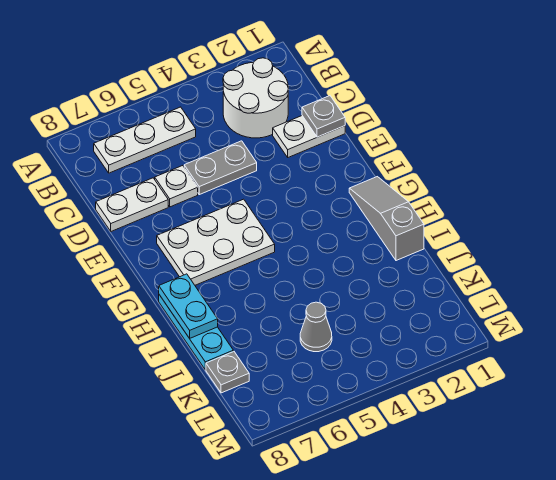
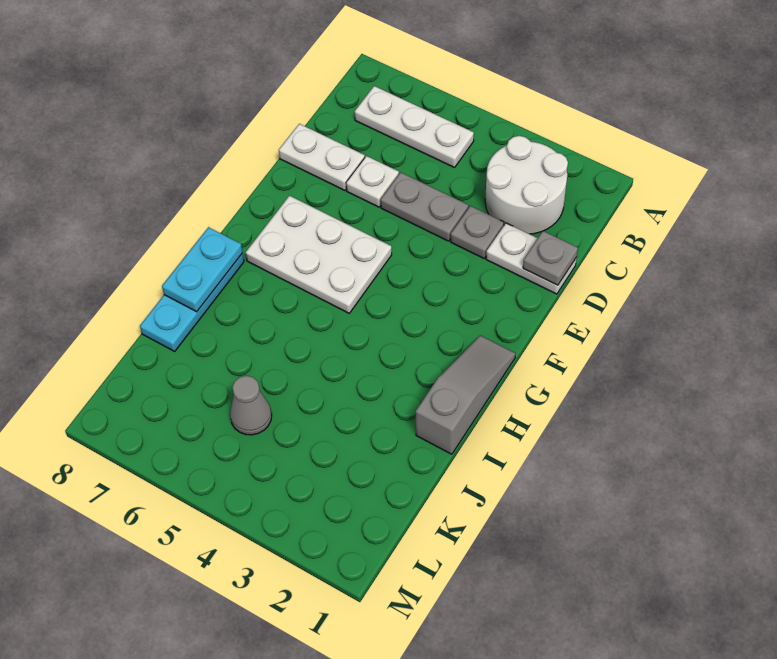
grey plate K8 level 1 -> grey plate D3 level 1

